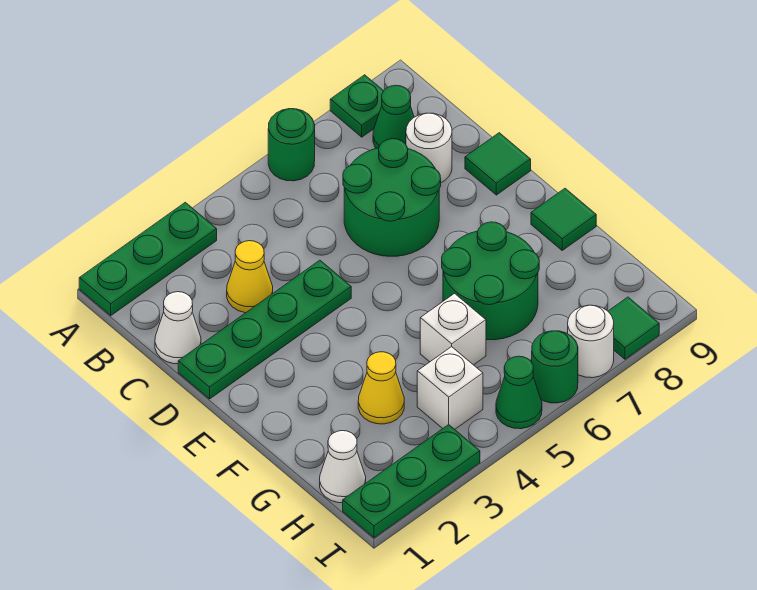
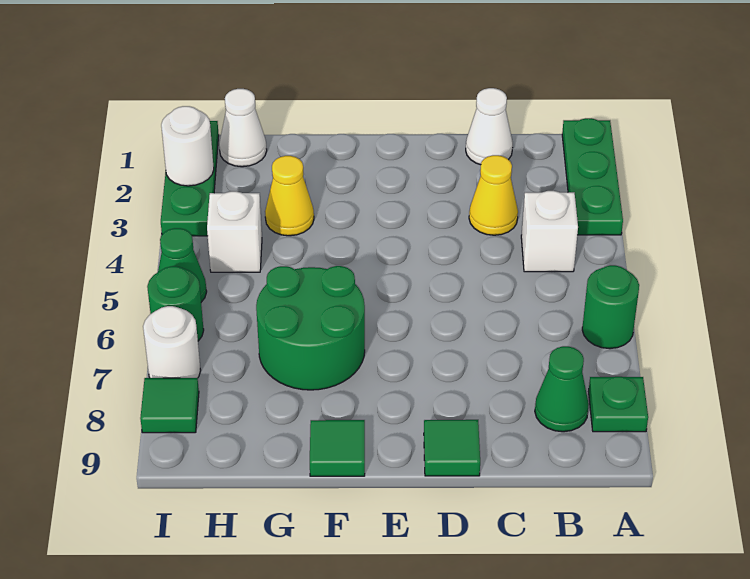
green round brick C6:D7 level 1 -> none
white round brick C8 level 1 -> white round brick I2 level 2
green plate D1:D4 level 1 -> none
white brick G5 level 1 -> white brick B4 level 1

